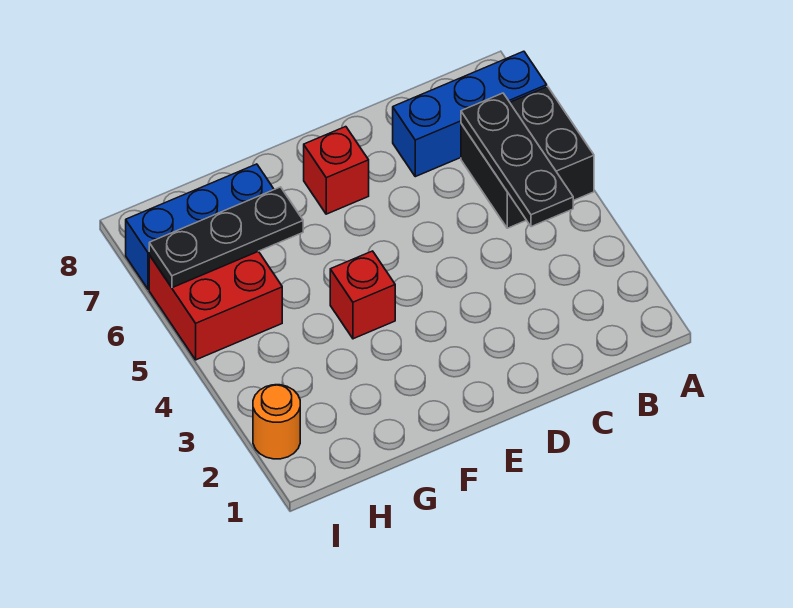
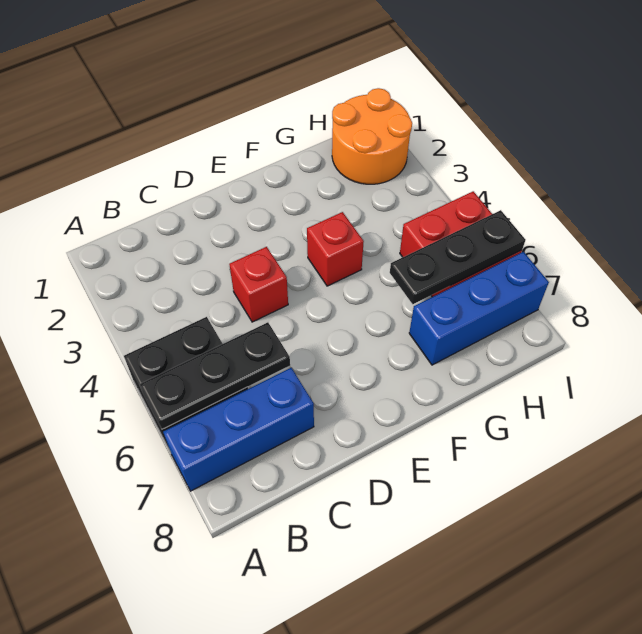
black plate B4:B6 level 2 -> black plate A6:C6 level 2
red brick E7 level 1 -> red brick D4 level 1
orange round brick I2 level 1 -> orange round brick H1:I2 level 1

